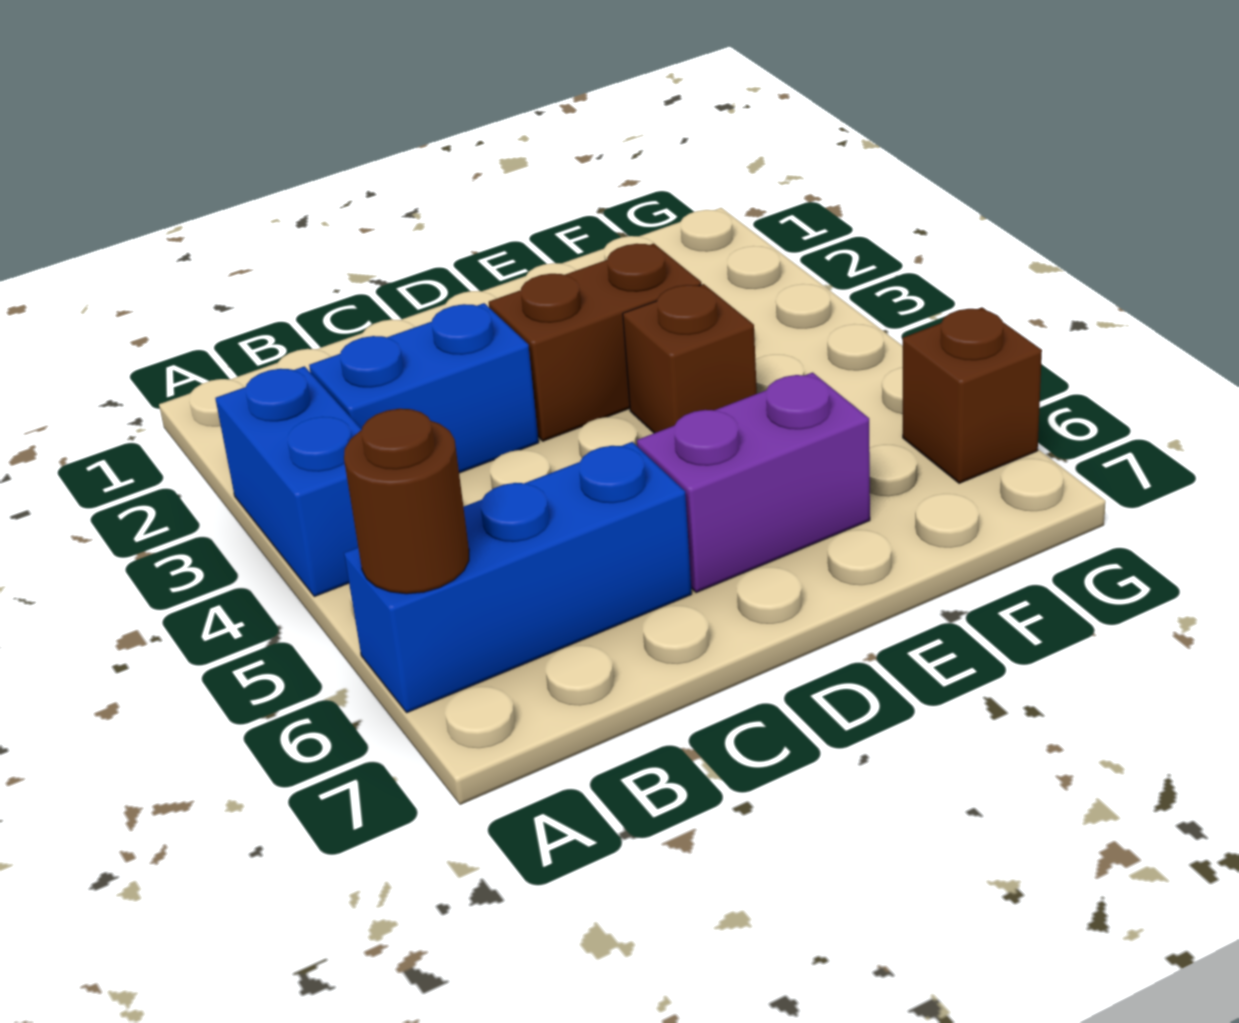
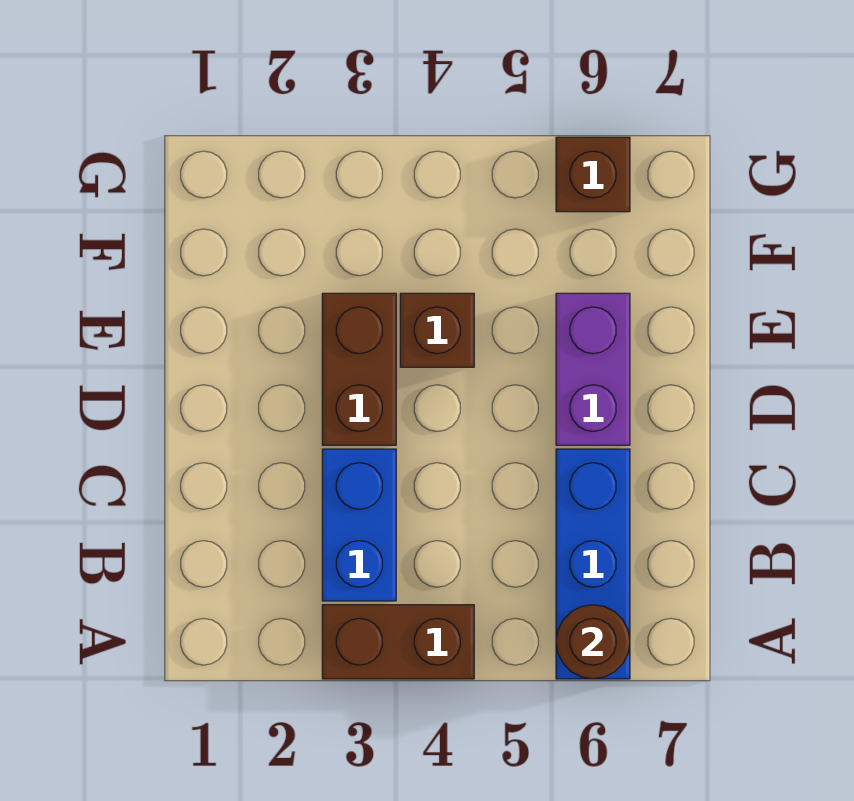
blue brick A3:A4 level 1 -> brown brick A3:A4 level 1

